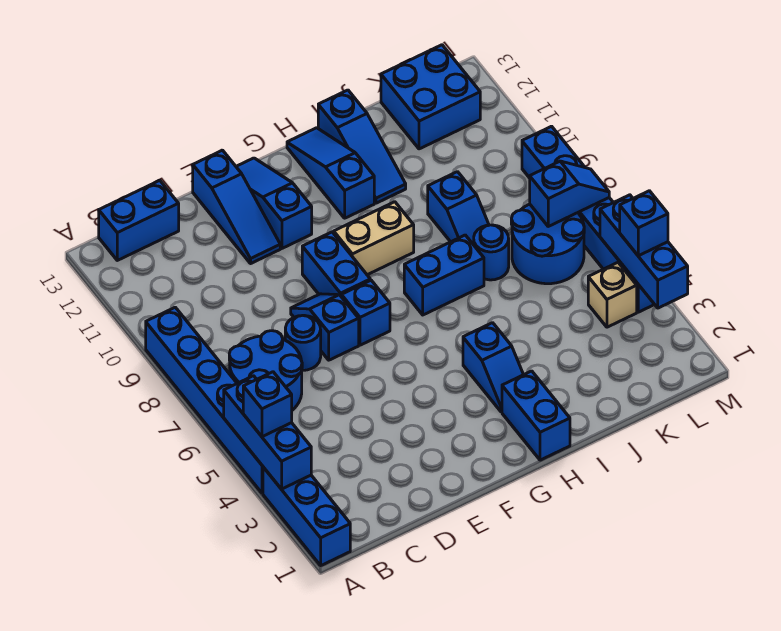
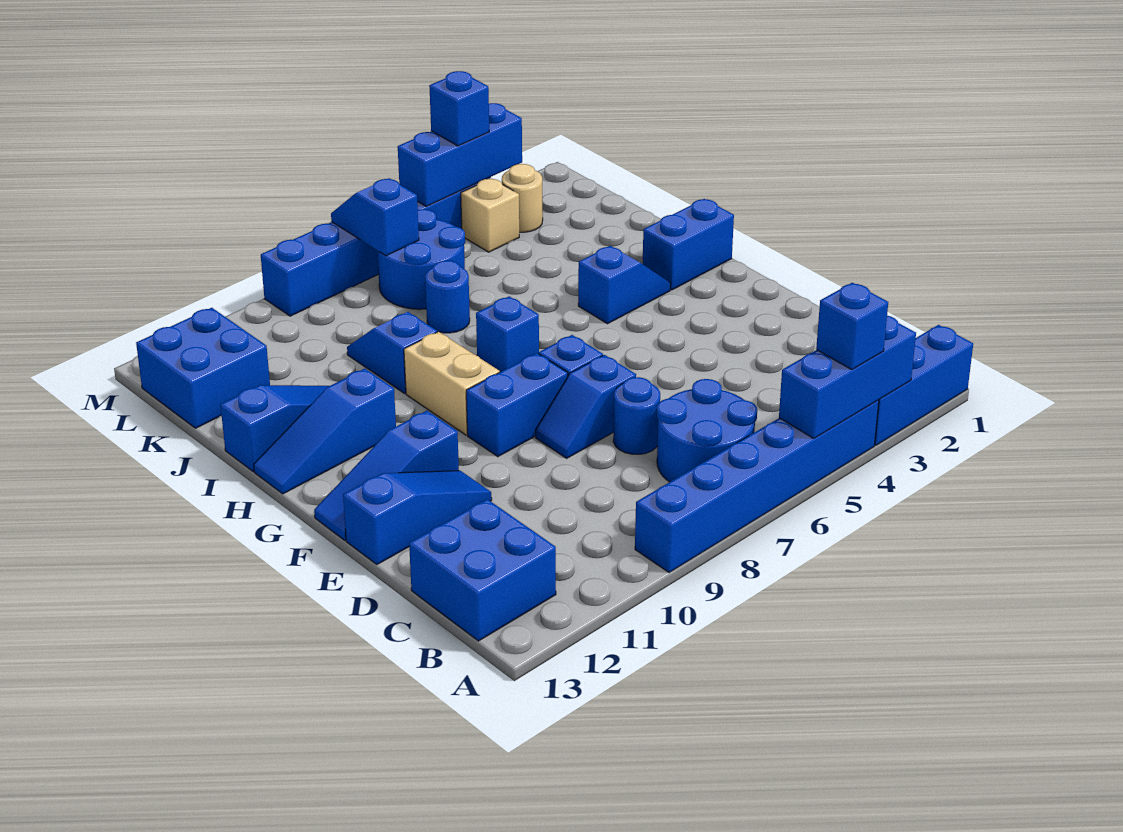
blue brick B13:C13 level 1 -> blue brick B12:C13 level 1
blue brick H7:I7 level 1 -> blue brick H7 level 1
blue slope J8:J9 level 1 top 9 -> blue slope I9:J9 level 1 top I
none -> tan round brick L3 level 1

